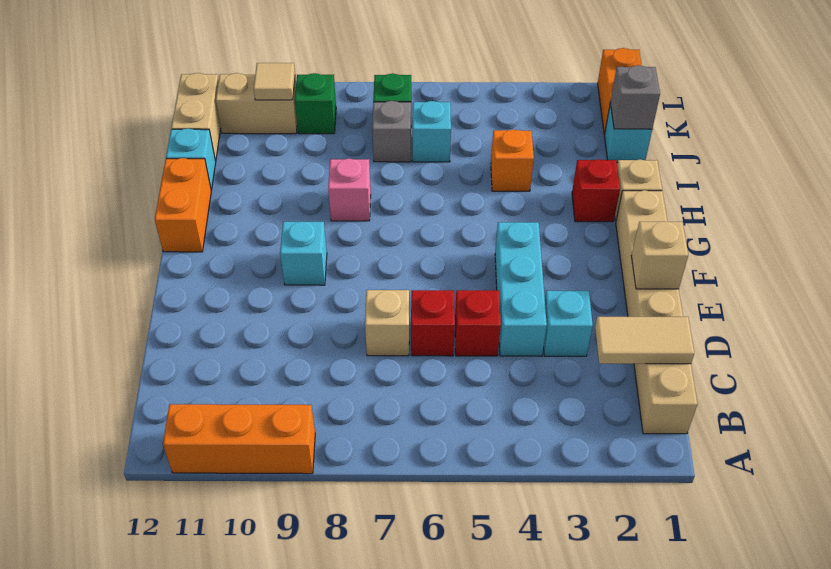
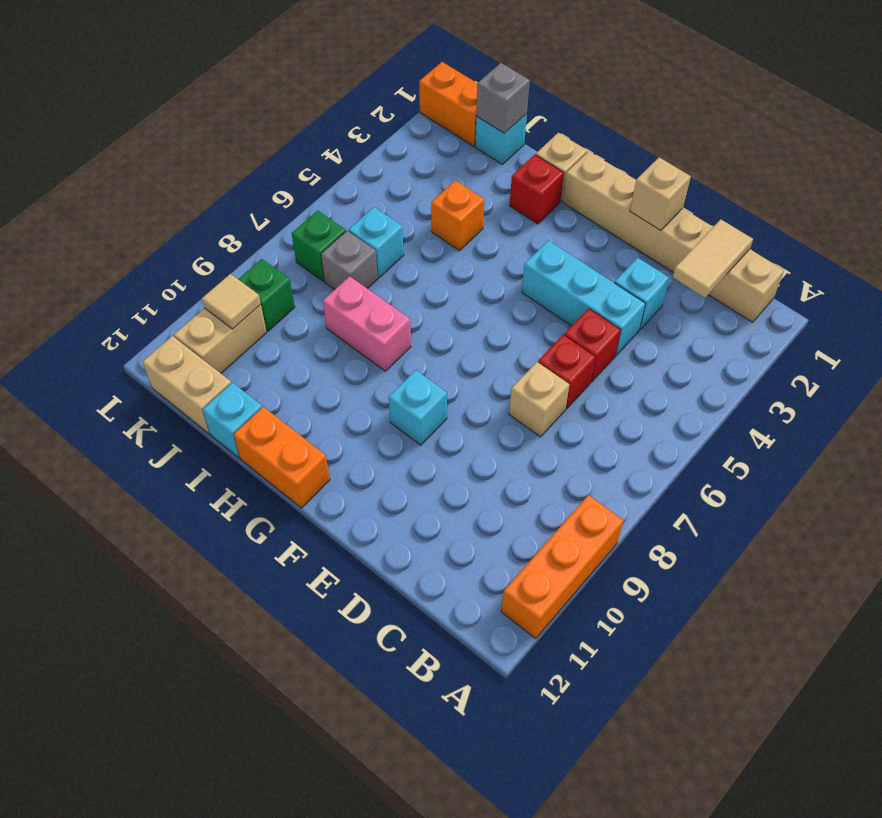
pink brick H8 level 1 -> pink brick H8:I8 level 1

